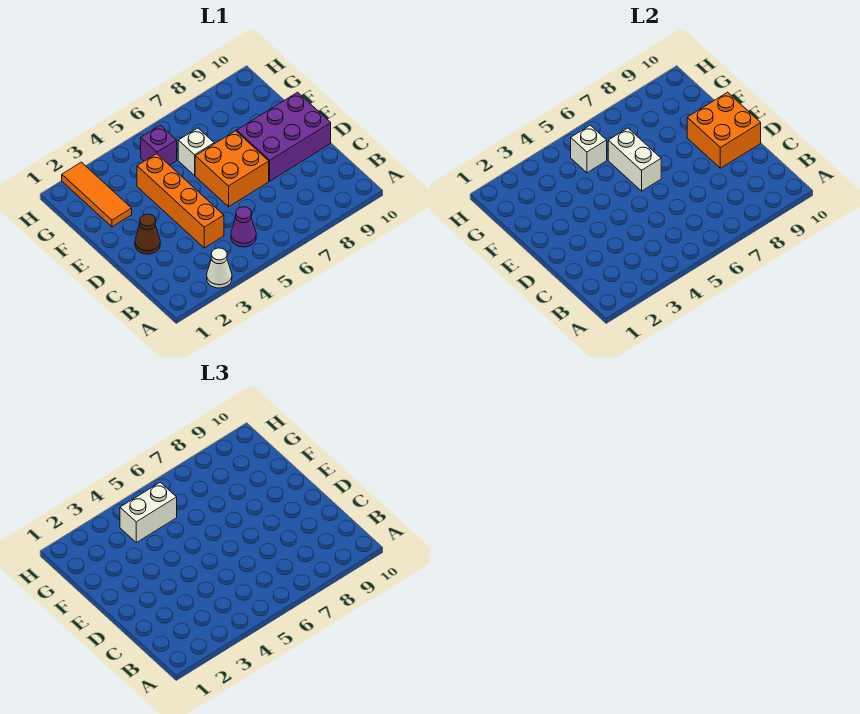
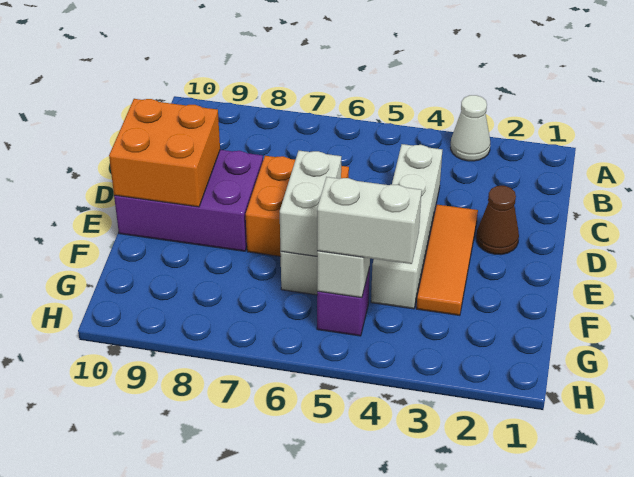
purple cone B5 level 1 -> none
orange brick C4:F4 level 1 -> white brick C4:F4 level 1
orange tile F2:H2 level 1 -> orange tile D3:F3 level 1

